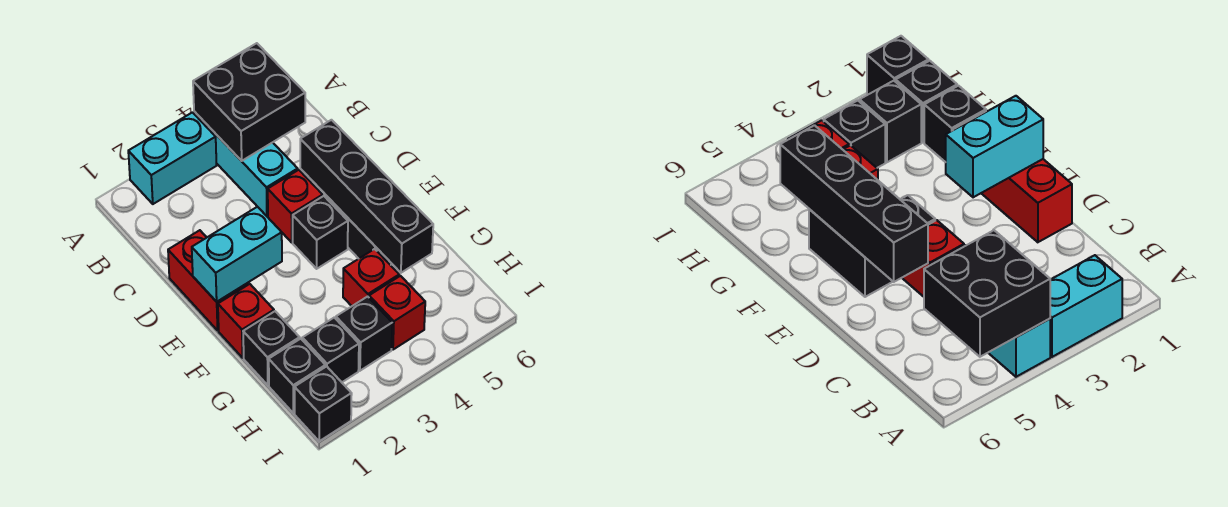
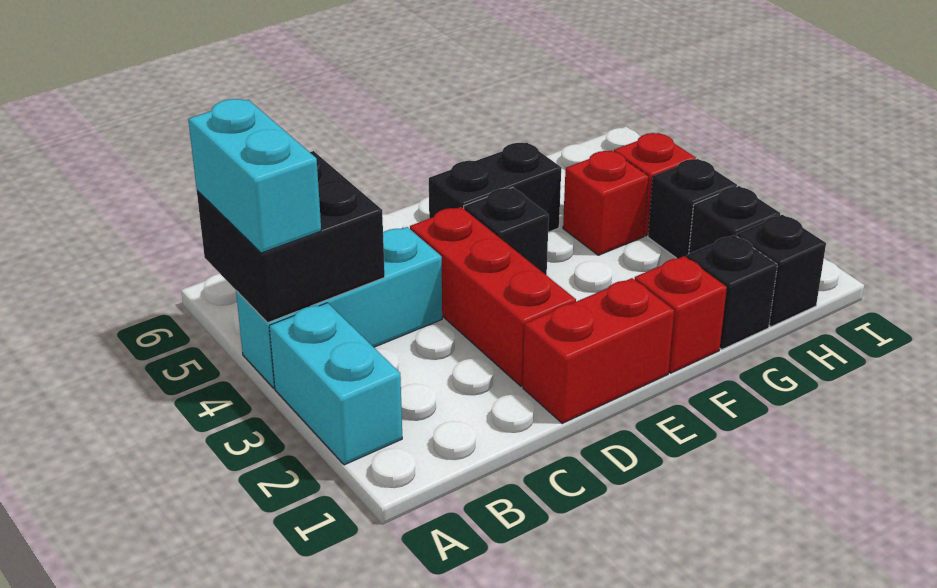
red brick D4 level 1 -> red brick D2:D4 level 1
black brick D5:G5 level 2 -> none
cyan brick E1:E2 level 2 -> cyan brick A4:A5 level 3
black brick I1 level 1 -> none

